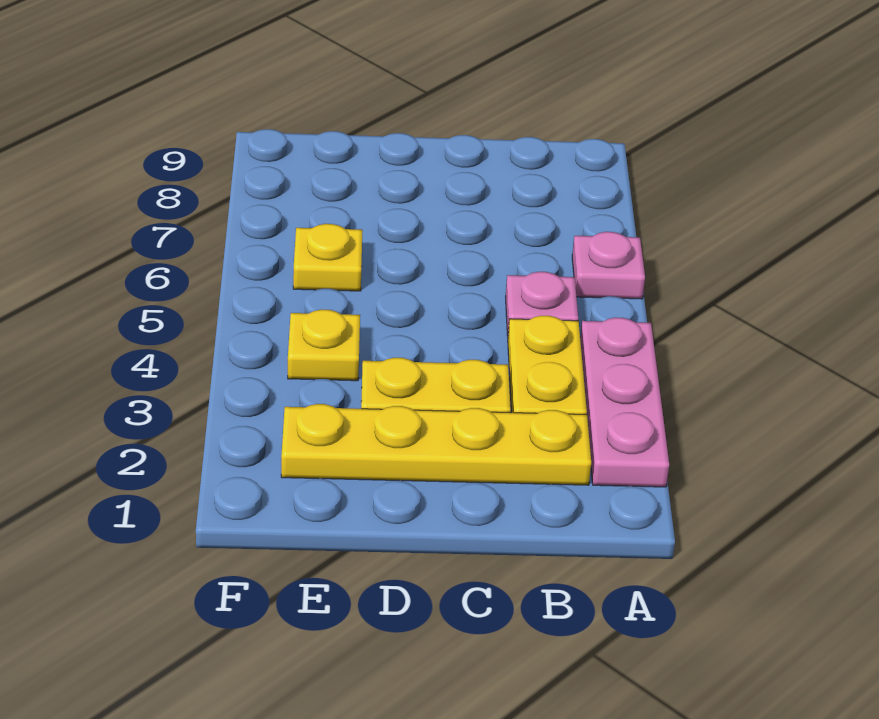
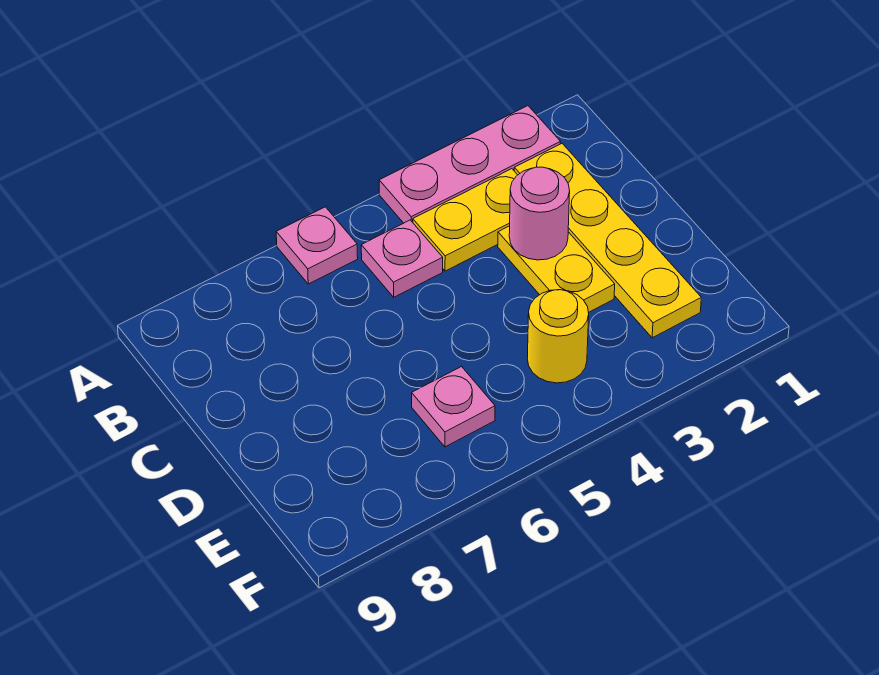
none -> pink round brick C3 level 2
yellow plate E4 level 1 -> yellow round brick E4 level 1
yellow plate E6 level 1 -> pink plate E6 level 1

